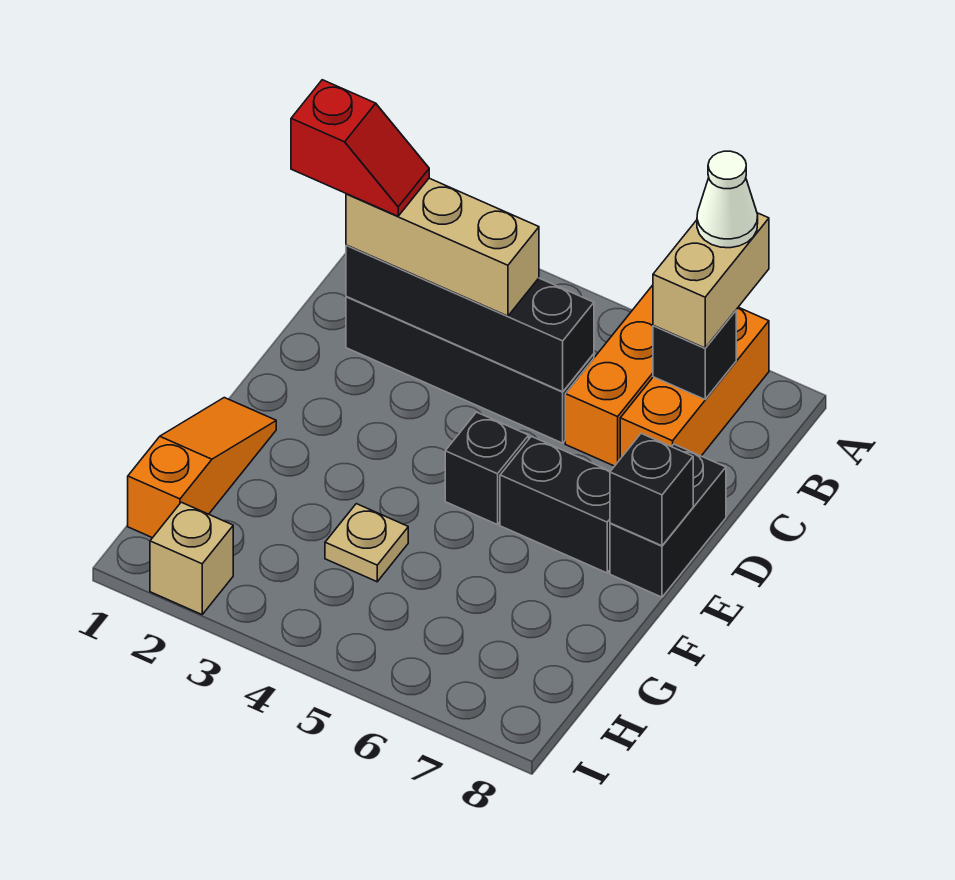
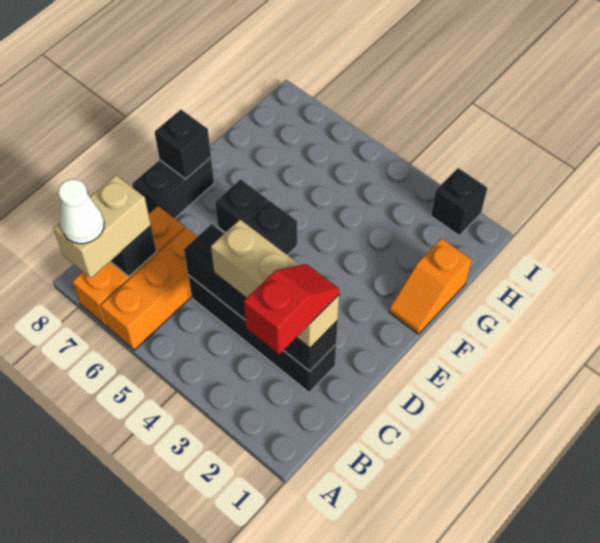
red slope C1:C2 level 4 top 1 -> red slope B2:C2 level 4 top B
black brick E6:E7 level 1 -> black brick E6 level 1
orange slope F1:H1 level 1 top H -> orange slope F1:G1 level 1 top G
tan plate G4 level 1 -> none
tan brick I2 level 1 -> black brick I2 level 1

